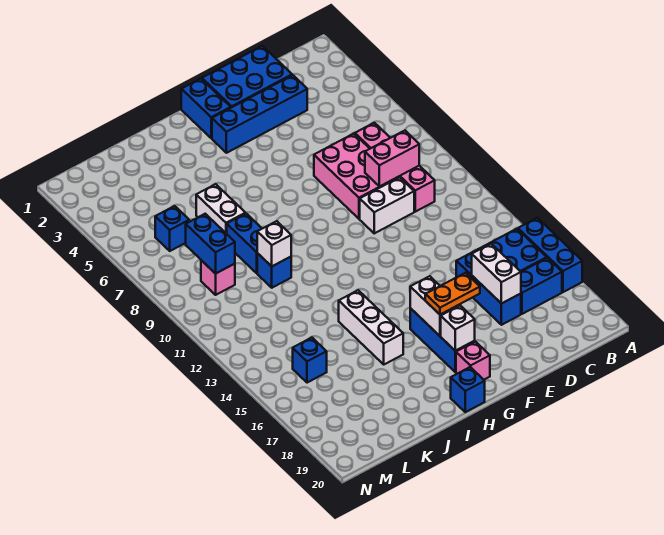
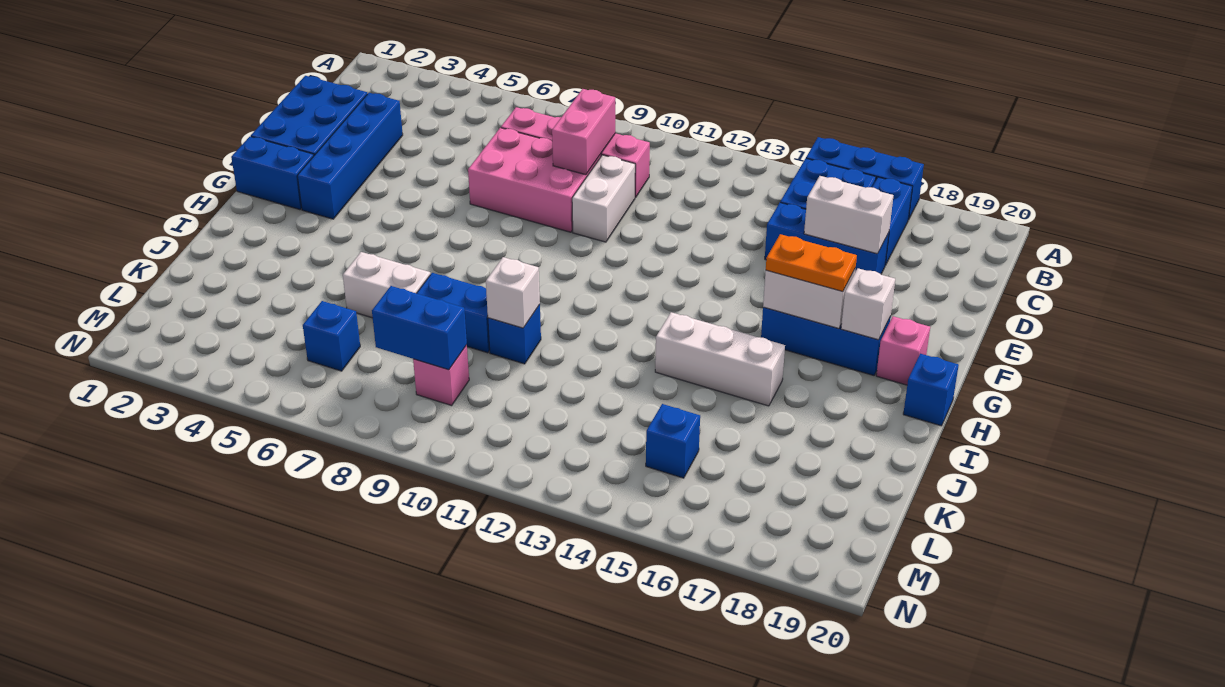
orange plate F17:G17 level 3 -> orange plate G16:G17 level 3

